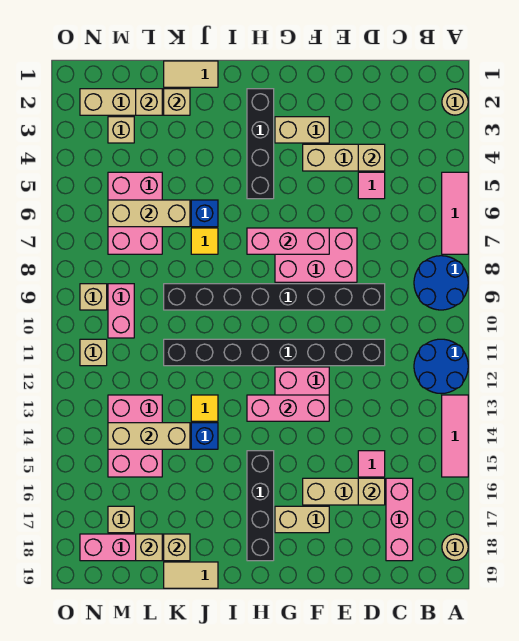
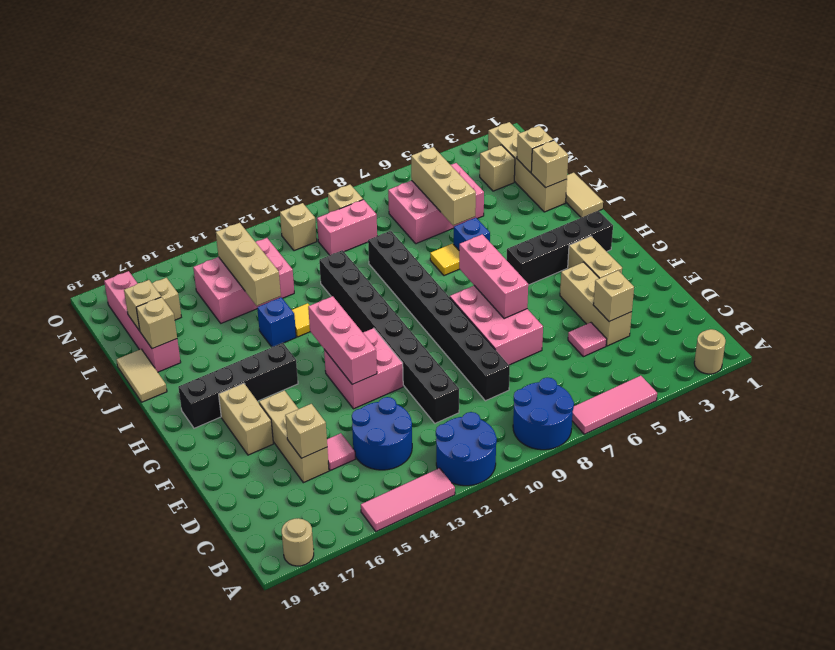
none -> blue round brick C13:D14 level 1
pink brick C16:C18 level 1 -> none

